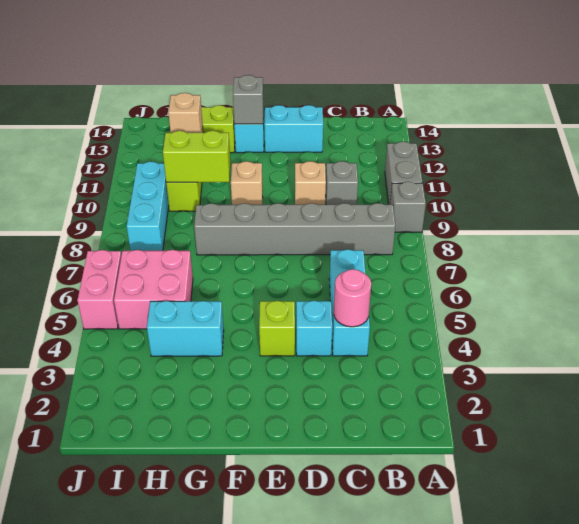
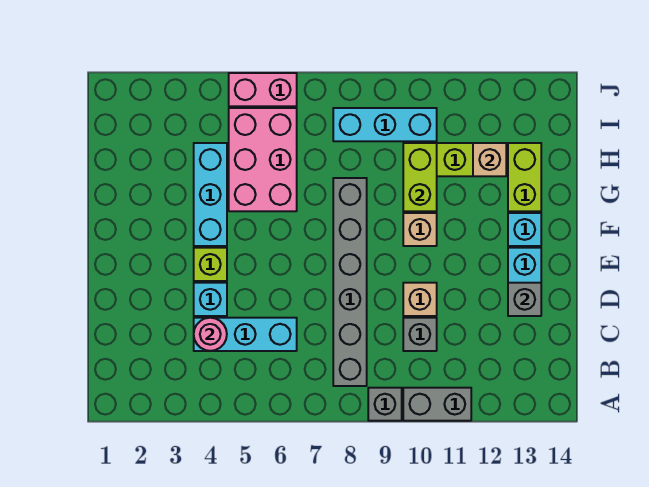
grey brick F13 level 2 -> grey brick D13 level 2
cyan brick G4:H4 level 1 -> cyan brick F4:H4 level 1
pink brick H5:I6 level 1 -> pink brick G5:I6 level 1

